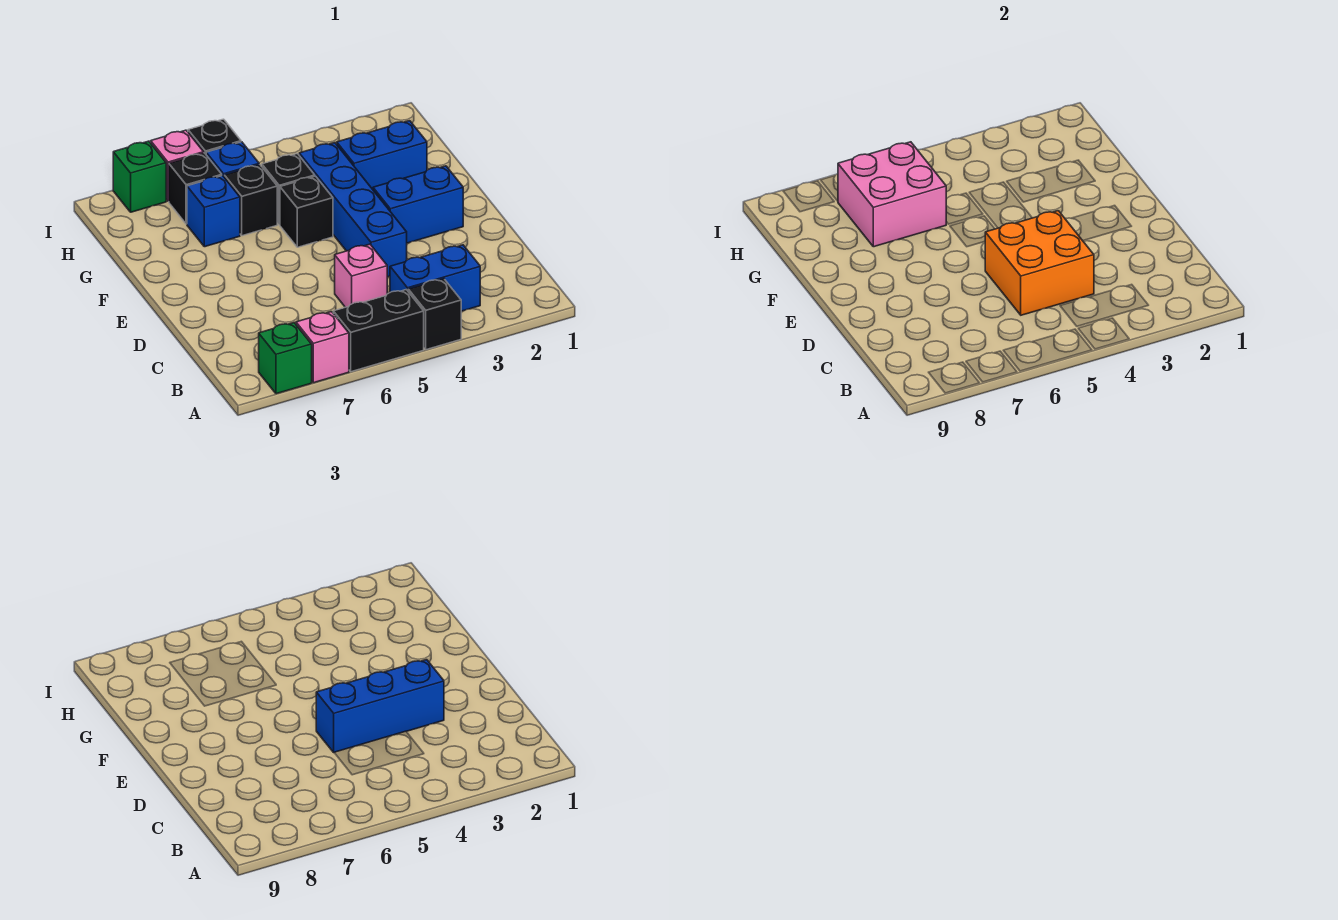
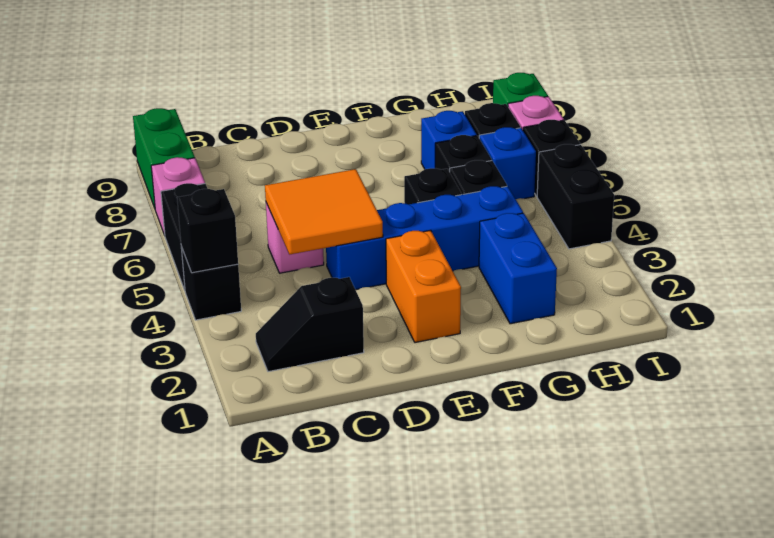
none -> black brick A4 level 2
green brick A8 level 1 -> green brick A8:A9 level 1
none -> black slope B2:C2 level 1 top C
blue brick B3:B4 level 1 -> none
orange brick C4:D5 level 2 -> orange tile C4:D5 level 2
blue brick D3:D5 level 3 -> none
blue brick E2:E3 level 1 -> orange brick E2:E3 level 1
pink brick G6:H7 level 2 -> none
none -> black brick I4:I5 level 1

